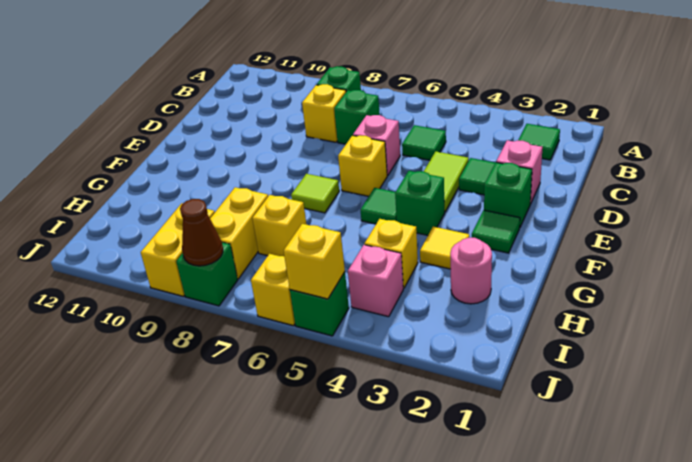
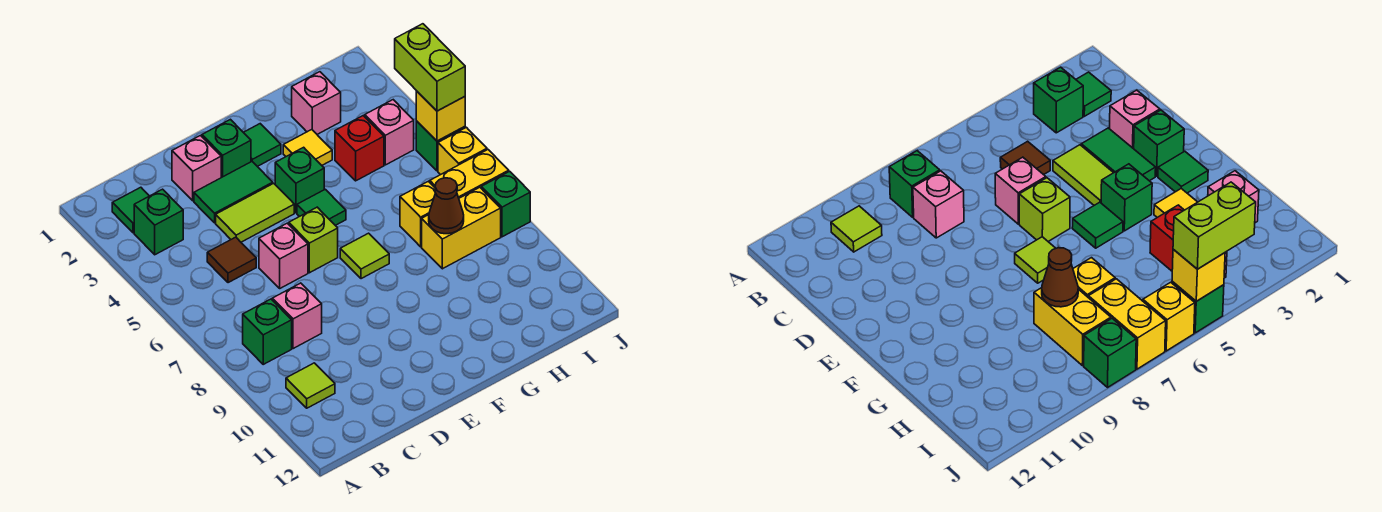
none -> lime tile B10 level 1
green tile C5 level 1 -> brown tile C5 level 1
green brick C7 level 1 -> green brick B3 level 1
yellow brick C8 level 1 -> pink brick C8 level 1
green tile D3 level 1 -> green tile D3:E3 level 1
yellow brick E6 level 1 -> lime brick E6 level 1
pink round brick H2 level 1 -> pink brick H2 level 1
yellow brick H4 level 1 -> red brick H4 level 1
yellow brick I9:J9 level 1 -> yellow brick I7:J7 level 1
none -> lime brick J4:J5 level 3
brown cone J8 level 2 -> brown cone H8 level 2

